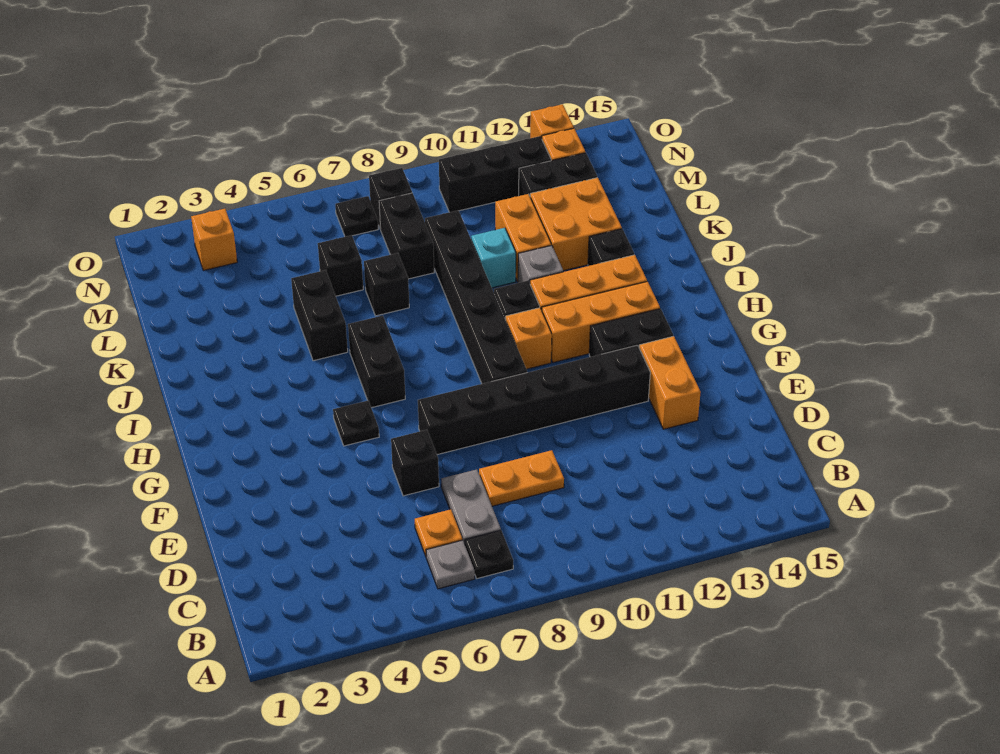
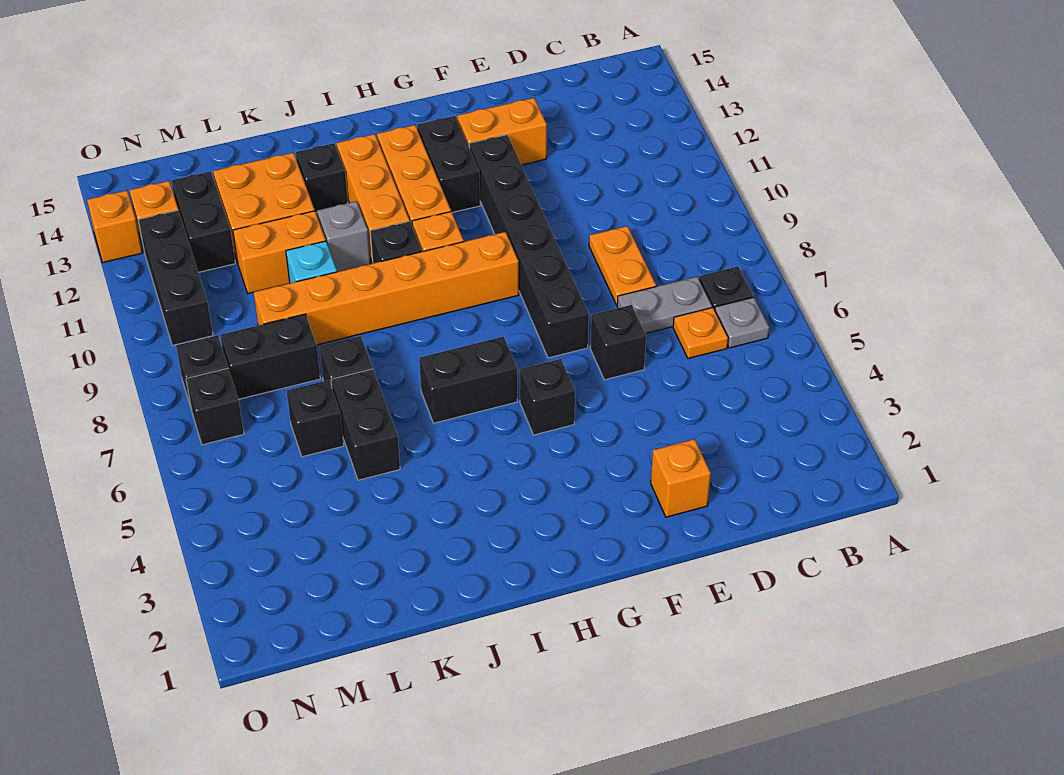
black plate G5 level 1 -> black brick G5 level 1
black brick G9:L9 level 1 -> orange brick G9:L9 level 1
black brick J5:K5 level 1 -> black brick K5:K6 level 1
orange brick N3 level 1 -> orange brick E2 level 1
black plate N7 level 1 -> black brick N7 level 1

